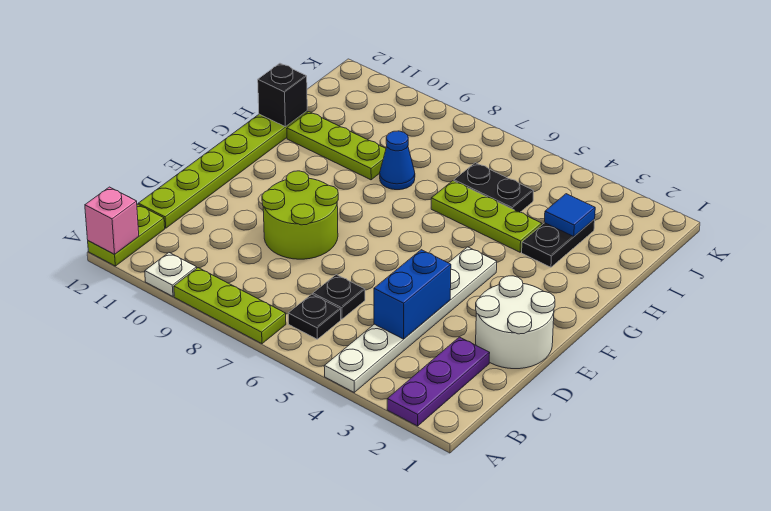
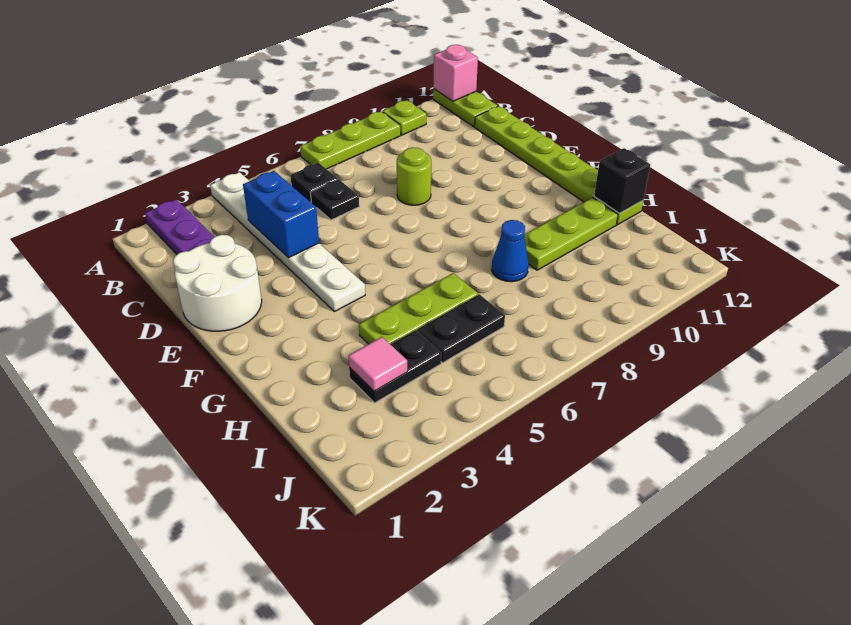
white plate A10 level 1 -> lime plate A10 level 1
lime round brick D8:E9 level 1 -> lime round brick D8 level 1
black plate H3:I3 level 1 -> black plate I3:I4 level 1
blue tile I3 level 2 -> pink tile I3 level 2

